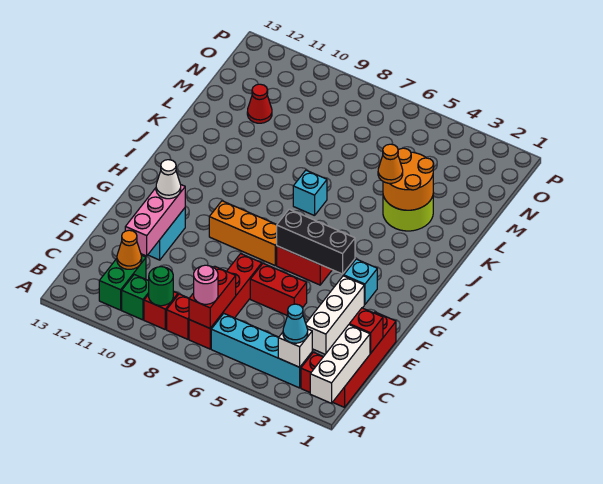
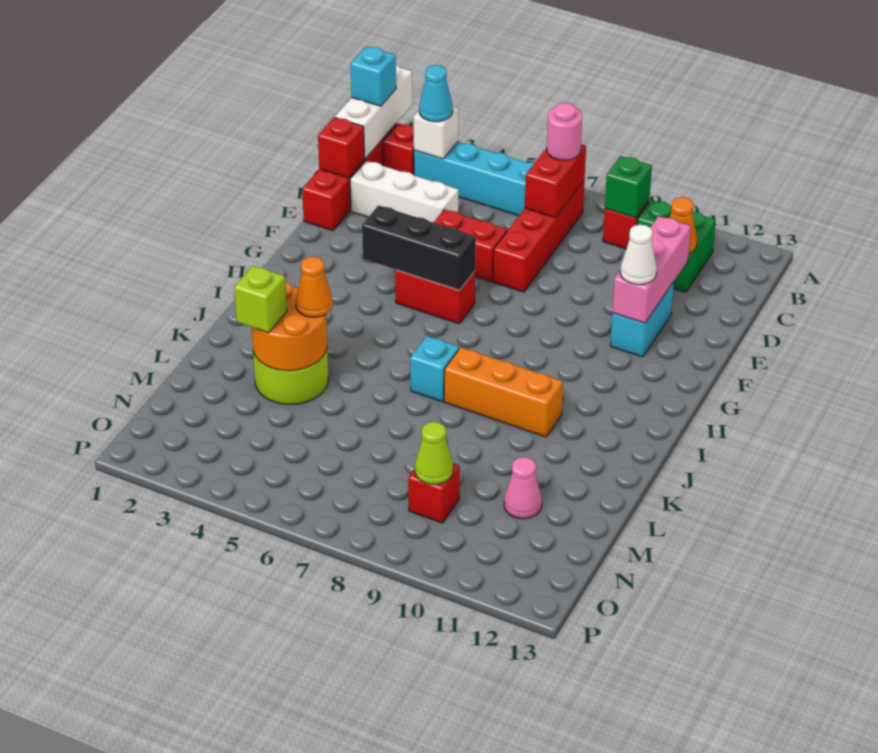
red brick B8 level 1 -> red brick N9 level 1
green round brick B9 level 2 -> green brick B9 level 2
white brick D3:F3 level 1 -> white brick D2:D4 level 1
cyan brick G3 level 1 -> cyan brick B1 level 3
orange brick G7:G9 level 1 -> orange brick J8:J10 level 1
none -> lime brick L3 level 3
red cone M11 level 1 -> pink cone M11 level 1
none -> lime cone N9 level 2

